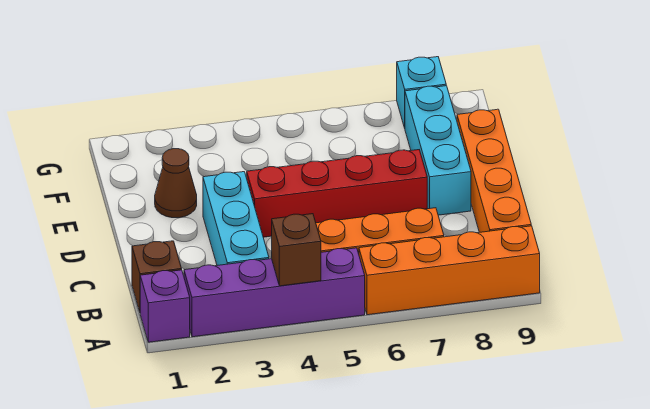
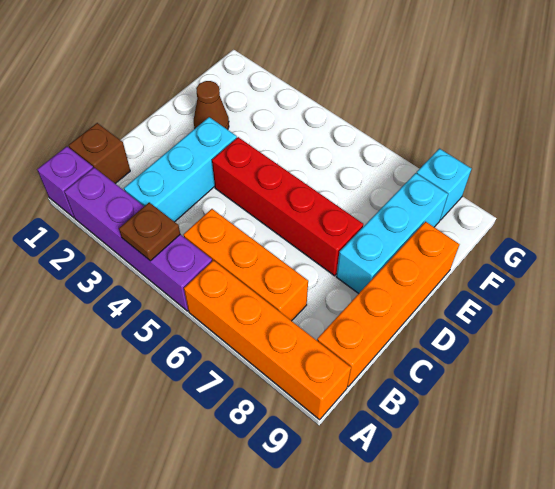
brown brick A4 level 2 -> brown plate A4 level 2

